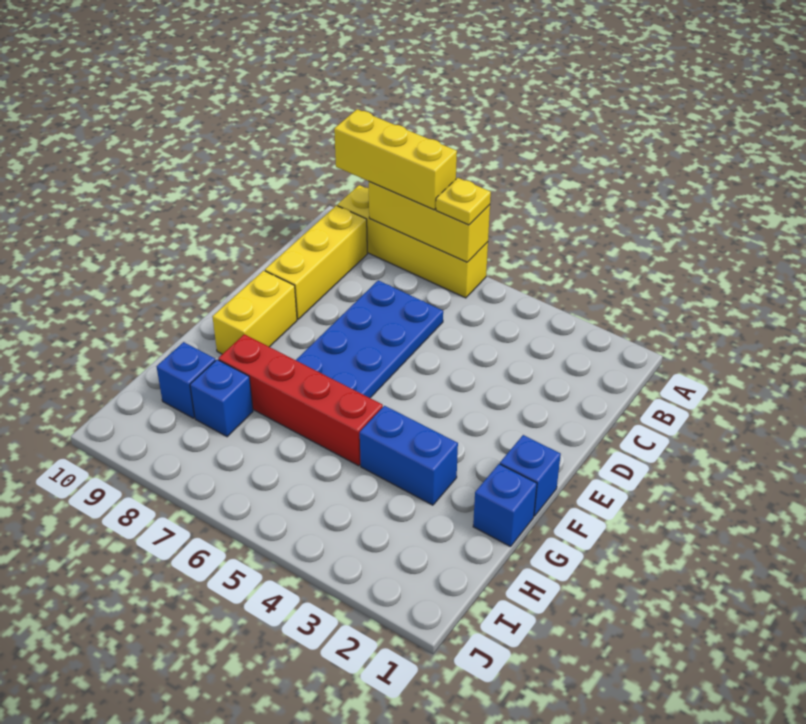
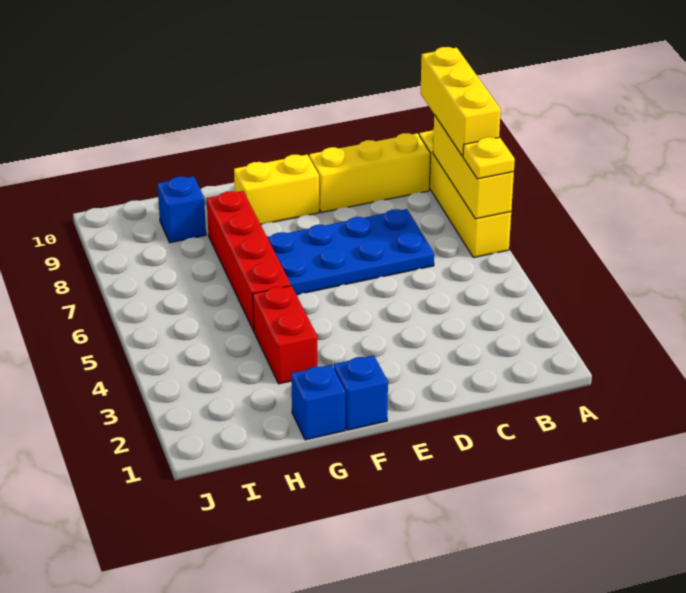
blue brick G3:G4 level 1 -> red brick G3:G4 level 1
blue brick H8 level 1 -> none

